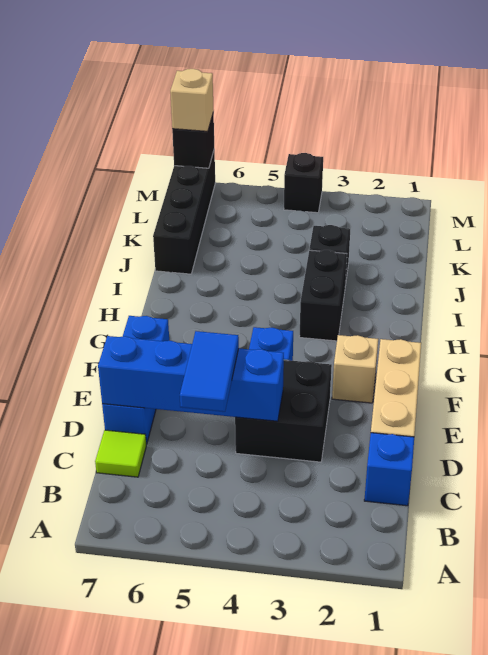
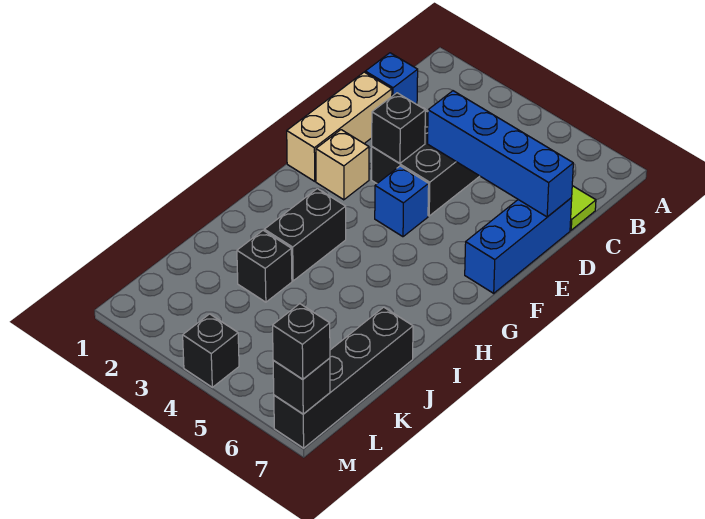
blue tile C5:D5 level 3 -> none
none -> black brick E3 level 2
tan brick M7 level 3 -> black brick M7 level 3

